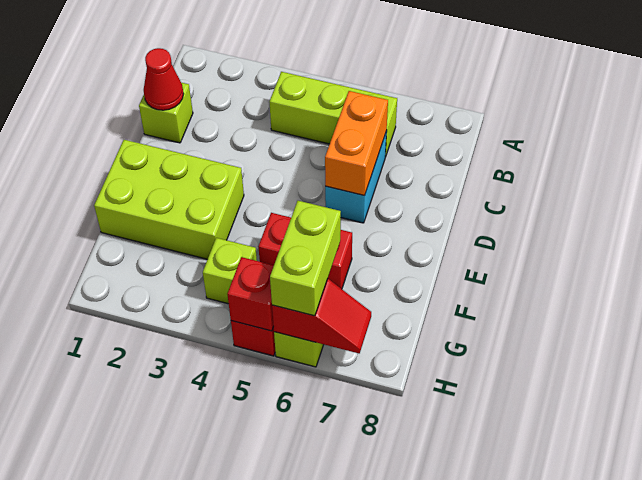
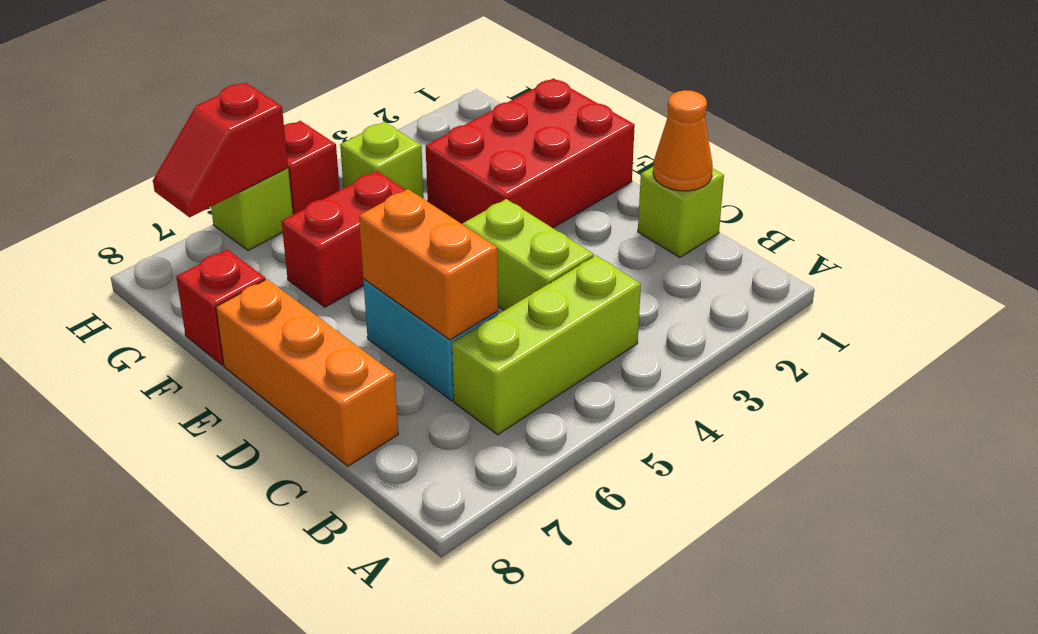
red cone C1 level 2 -> orange cone C1 level 2
none -> orange brick C8:E8 level 1
lime brick E1:F3 level 1 -> red brick E1:F3 level 1
lime brick G6:H6 level 3 -> lime brick C4:D4 level 1
red brick H5 level 2 -> red brick F8 level 1

